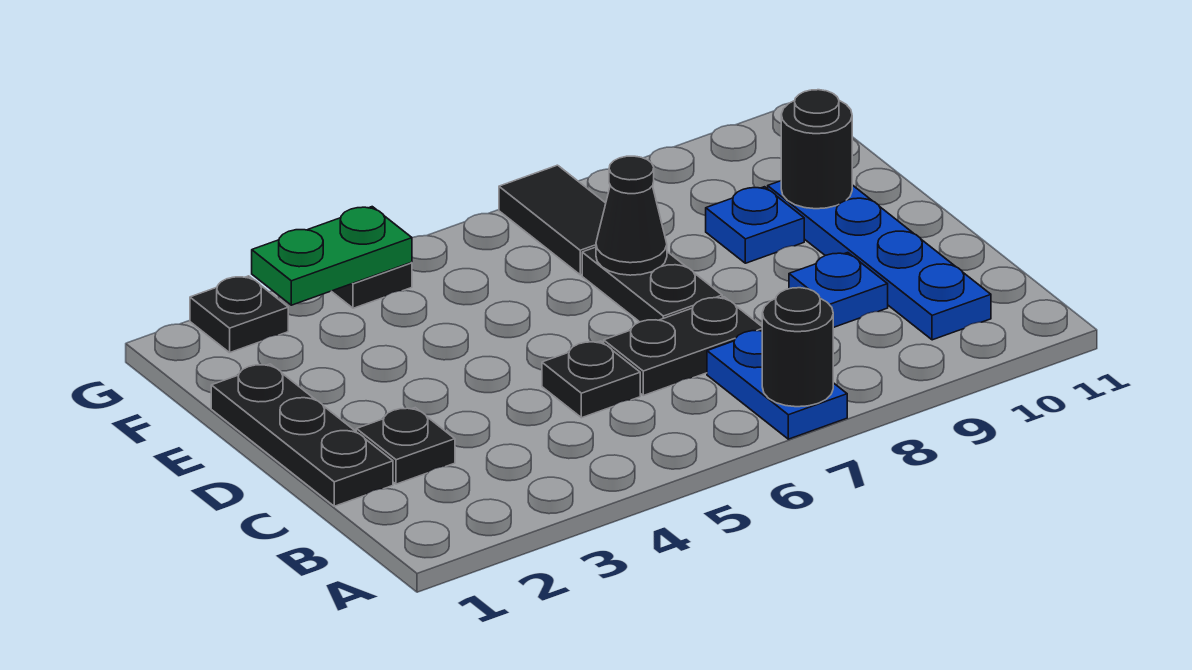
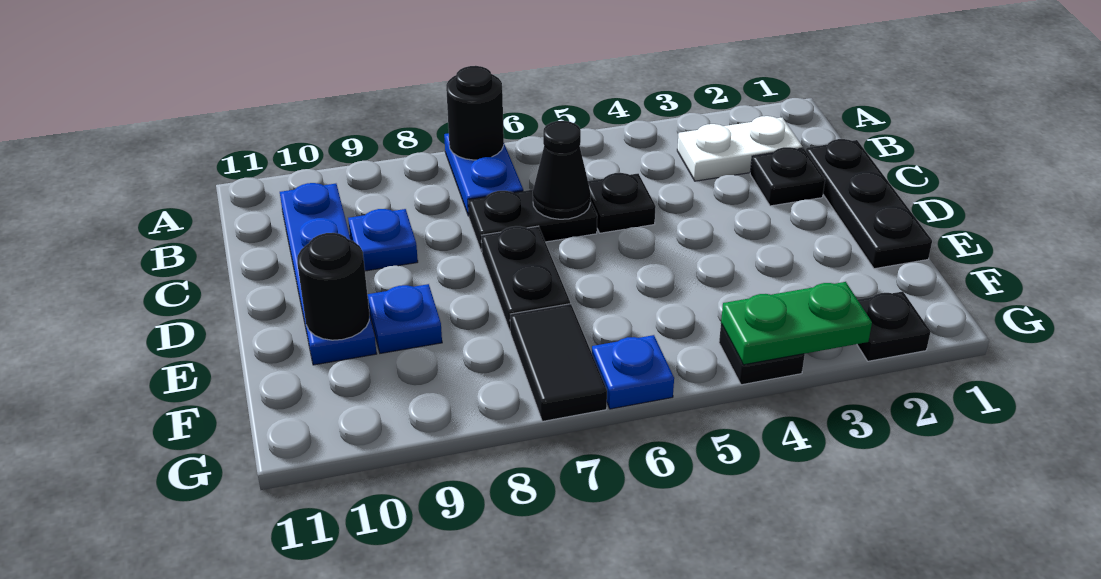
none -> white plate B2:B3 level 1
black cone E7 level 2 -> black cone C6 level 2
none -> blue plate G6 level 1

